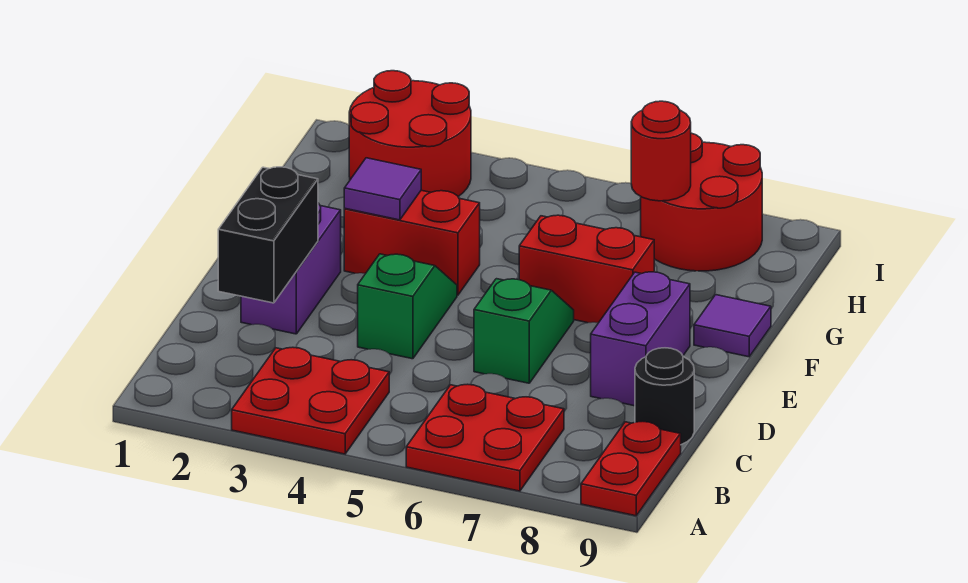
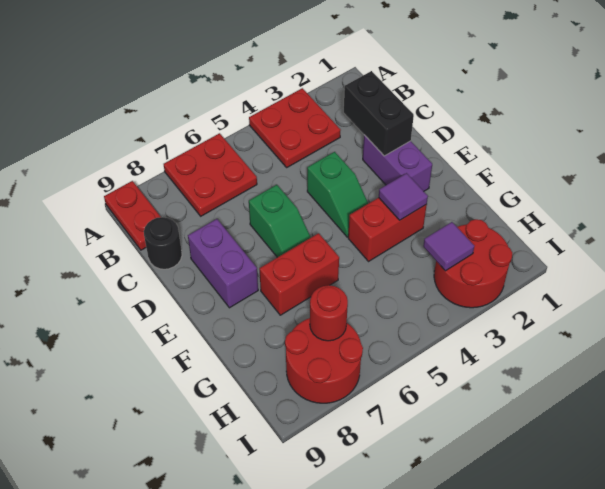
purple tile F9 level 1 -> purple tile H3 level 2

